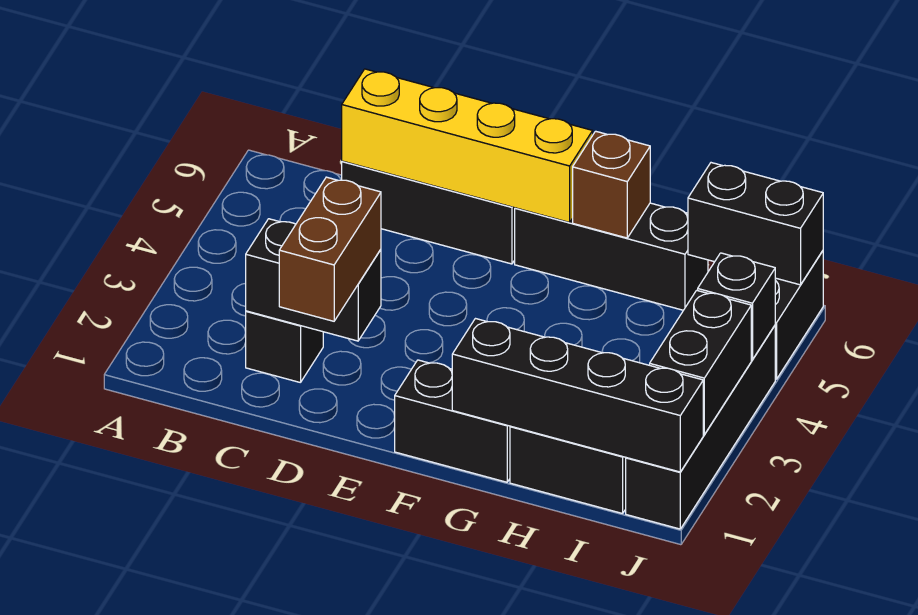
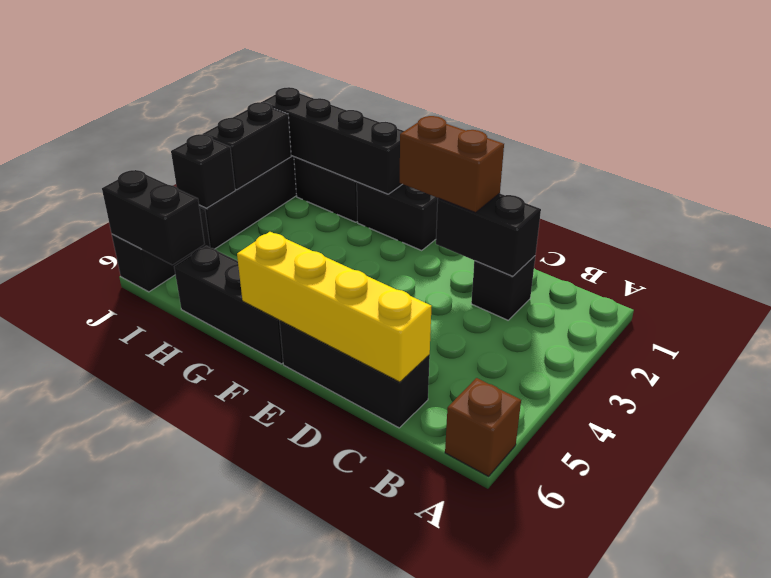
brown brick D1:D2 level 3 -> brown brick D2:E2 level 3
brown brick G6 level 2 -> brown brick A6 level 1

